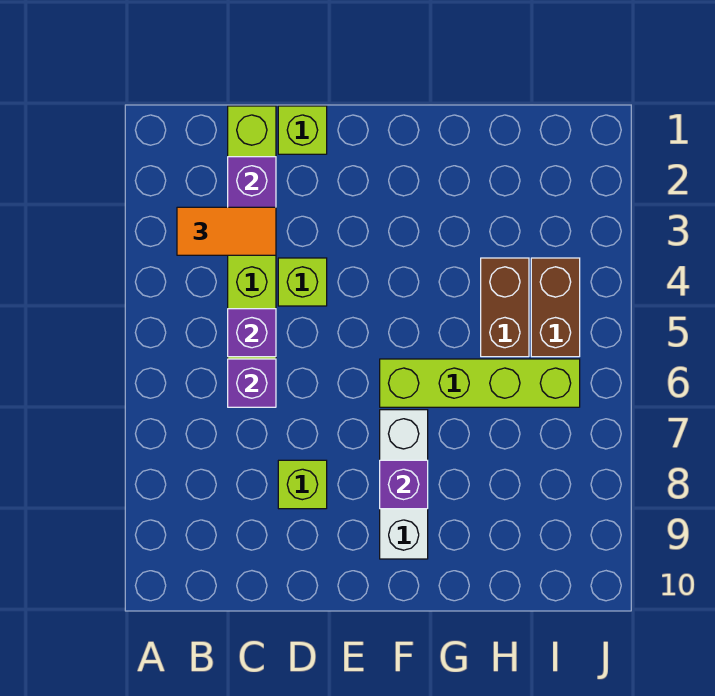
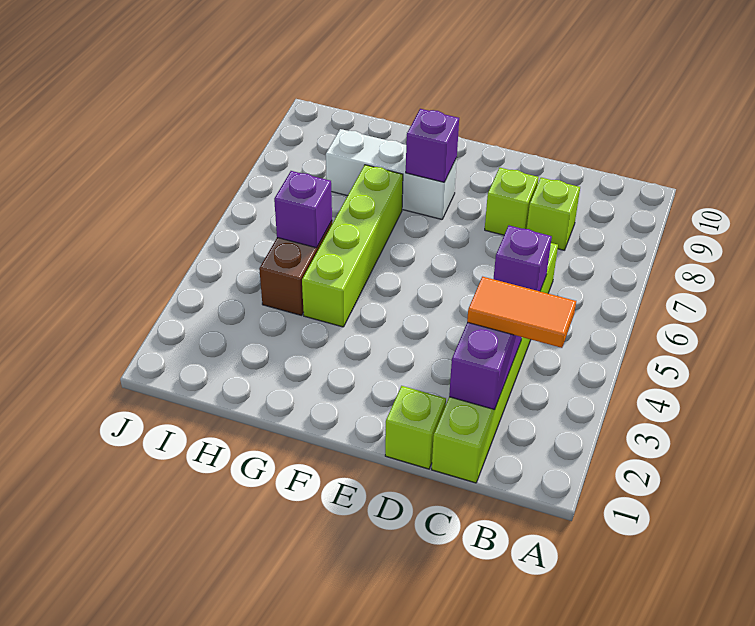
purple brick C6 level 2 -> purple brick H5 level 2
lime brick D4 level 1 -> lime brick C8 level 1
lime brick F6:I6 level 1 -> lime brick G4:G7 level 1
white brick F7:F9 level 1 -> white brick F8:H8 level 1
brown brick I4:I5 level 1 -> none

